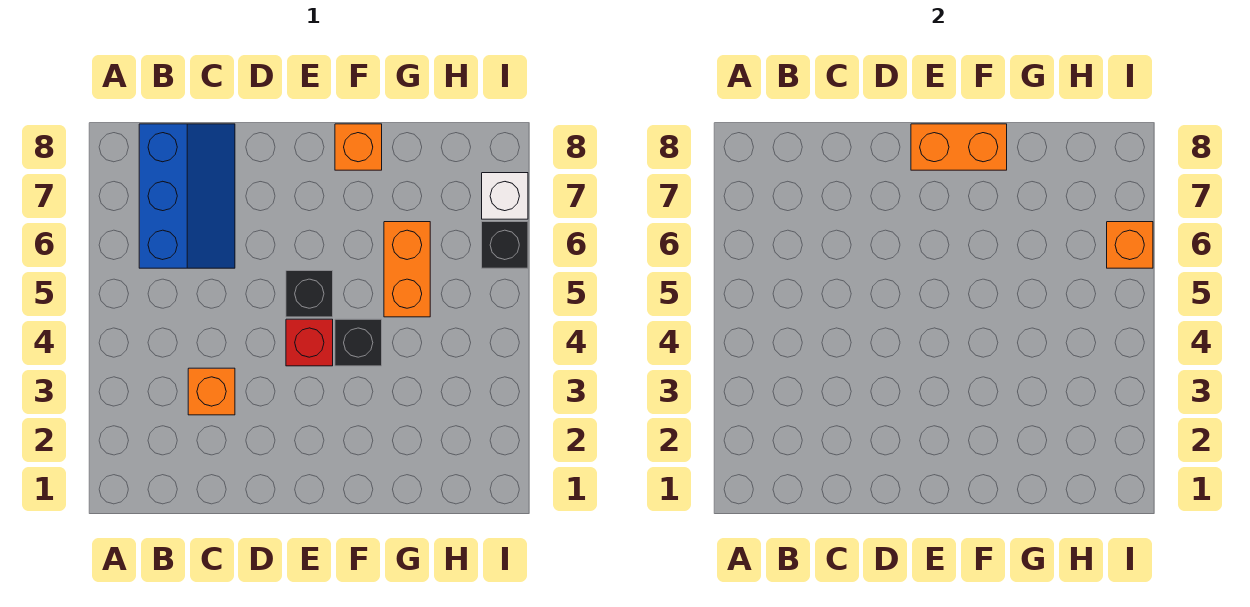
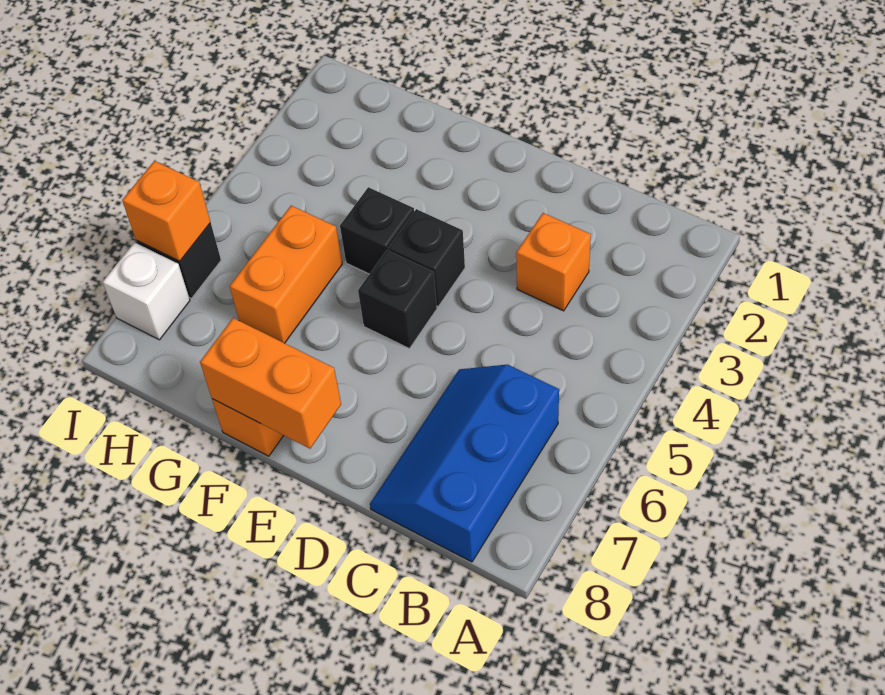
red brick E4 level 1 -> black brick E4 level 1

